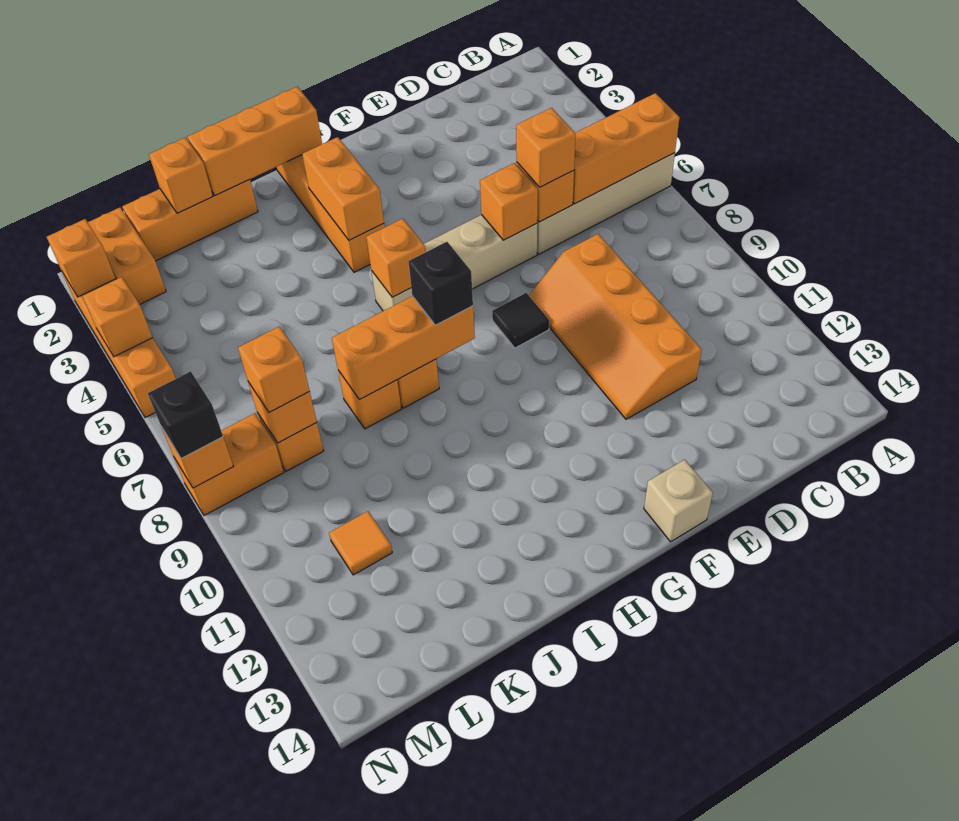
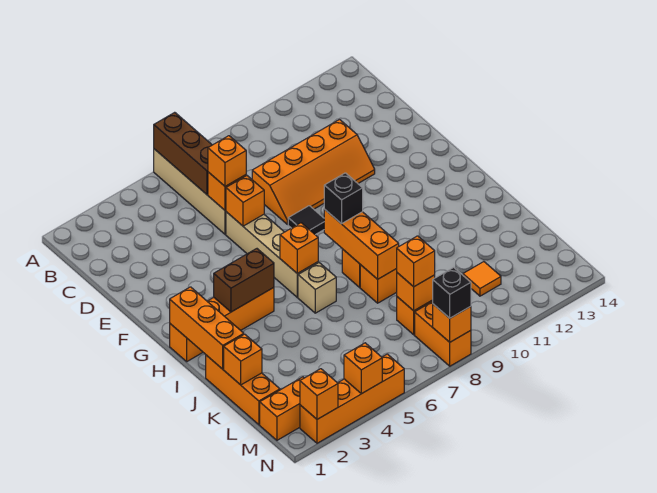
orange brick A6:C6 level 2 -> brown brick A6:C6 level 2
tan brick F14 level 1 -> tan brick I6 level 1
orange brick H3:H4 level 2 -> brown brick H3:H4 level 2

